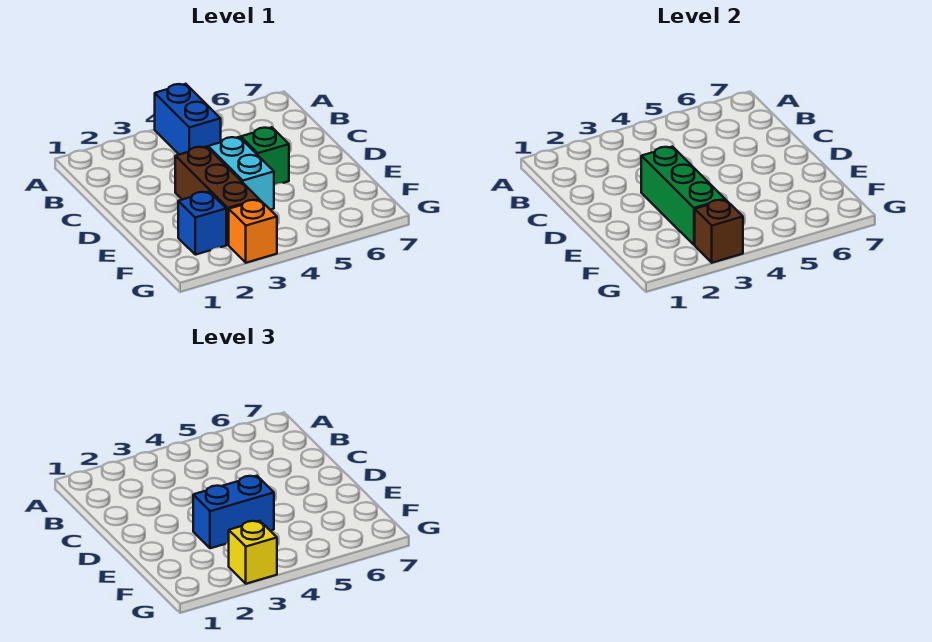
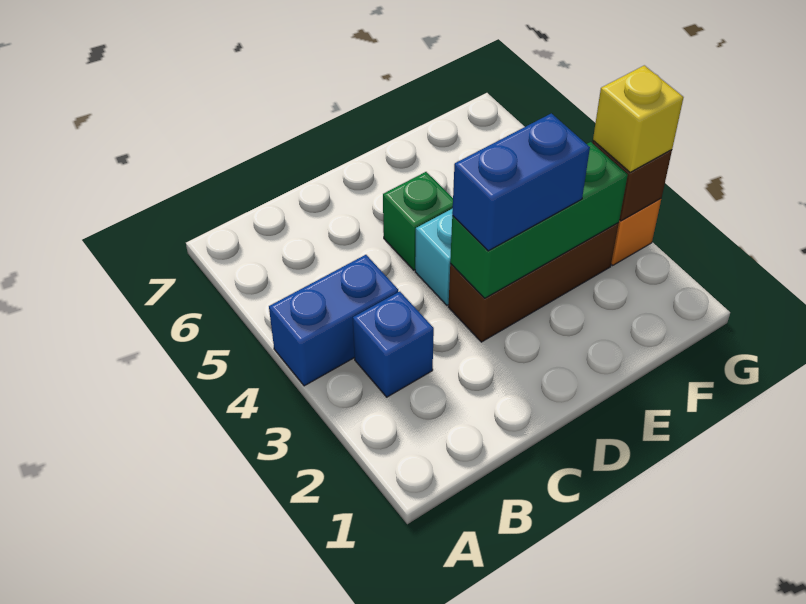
blue brick E3:E4 level 3 -> blue brick D3:E3 level 3
blue brick F2 level 1 -> blue brick B3 level 1

